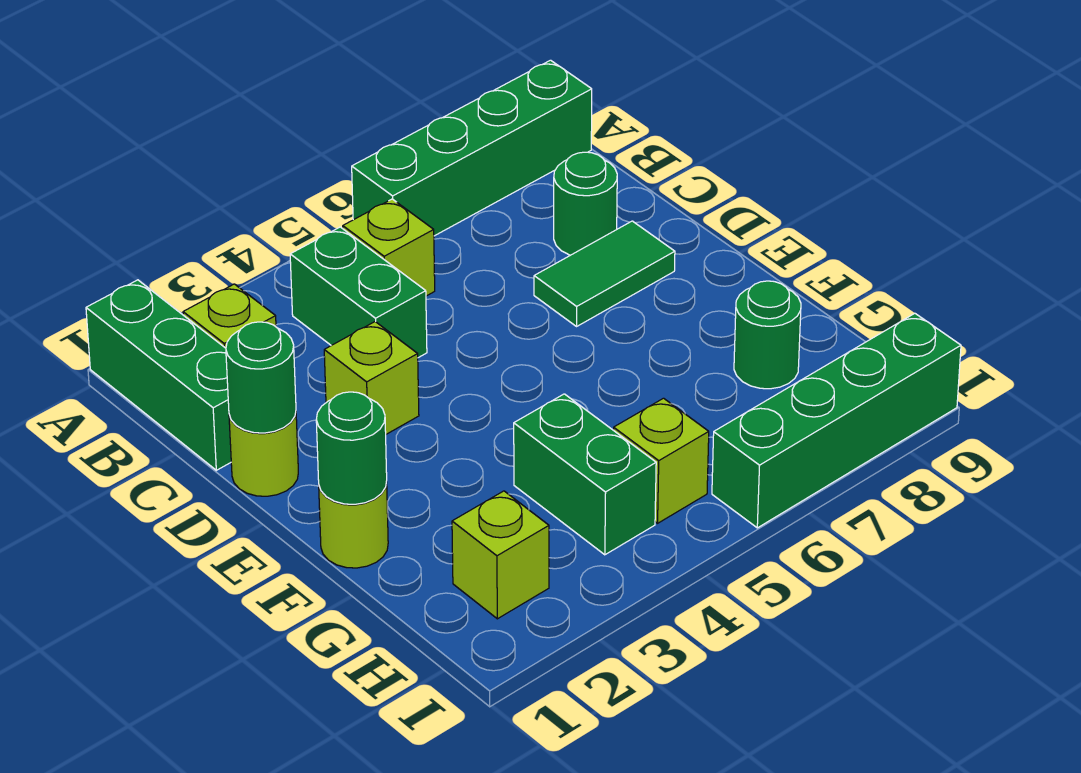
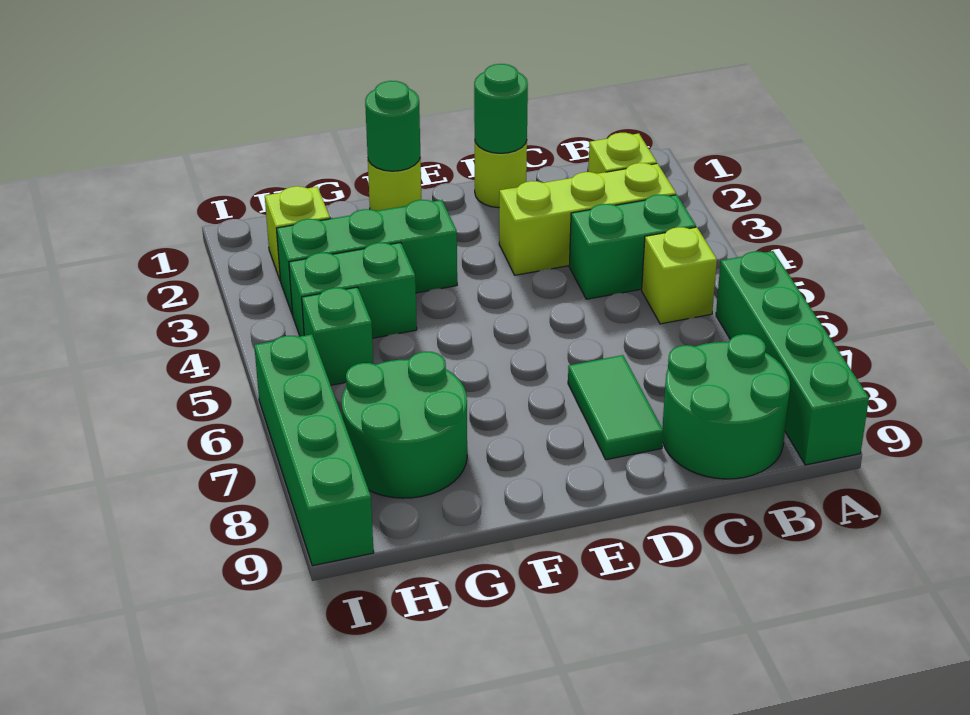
green brick A1:C1 level 1 -> green brick F3:H3 level 1
green round brick C8 level 1 -> green round brick B8:C9 level 1
lime brick D3 level 1 -> lime brick B3:D3 level 1
green round brick G8 level 1 -> green round brick G7:H8 level 1
lime brick H5 level 1 -> green brick H5 level 1

